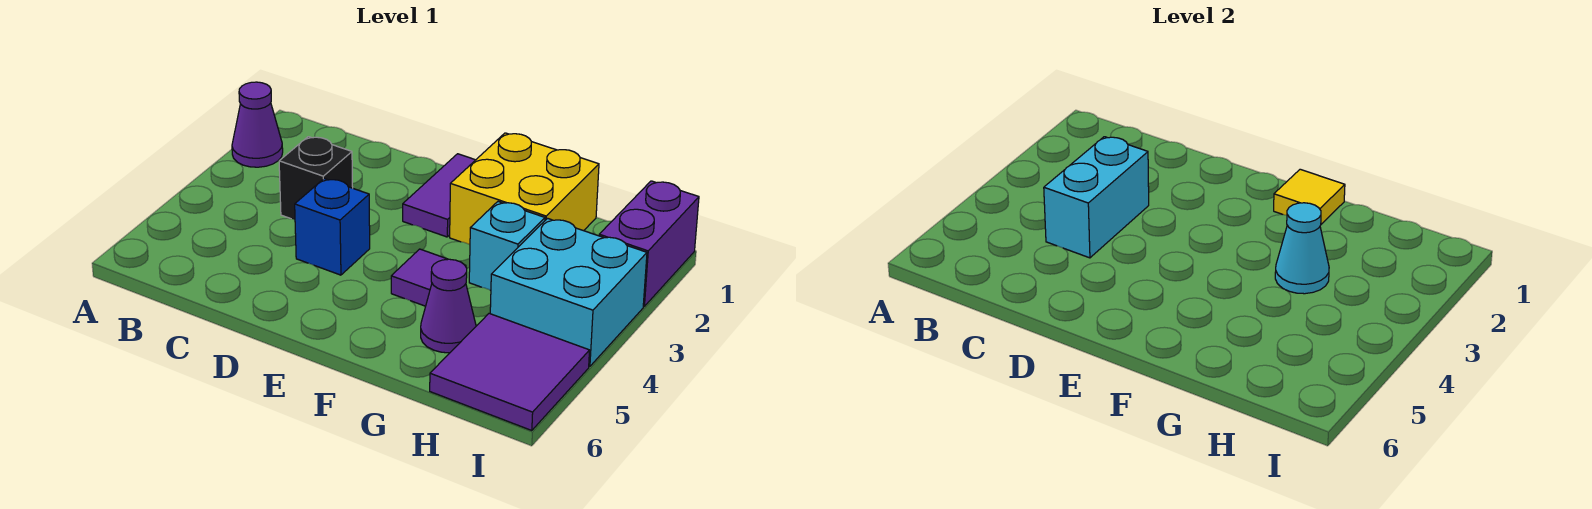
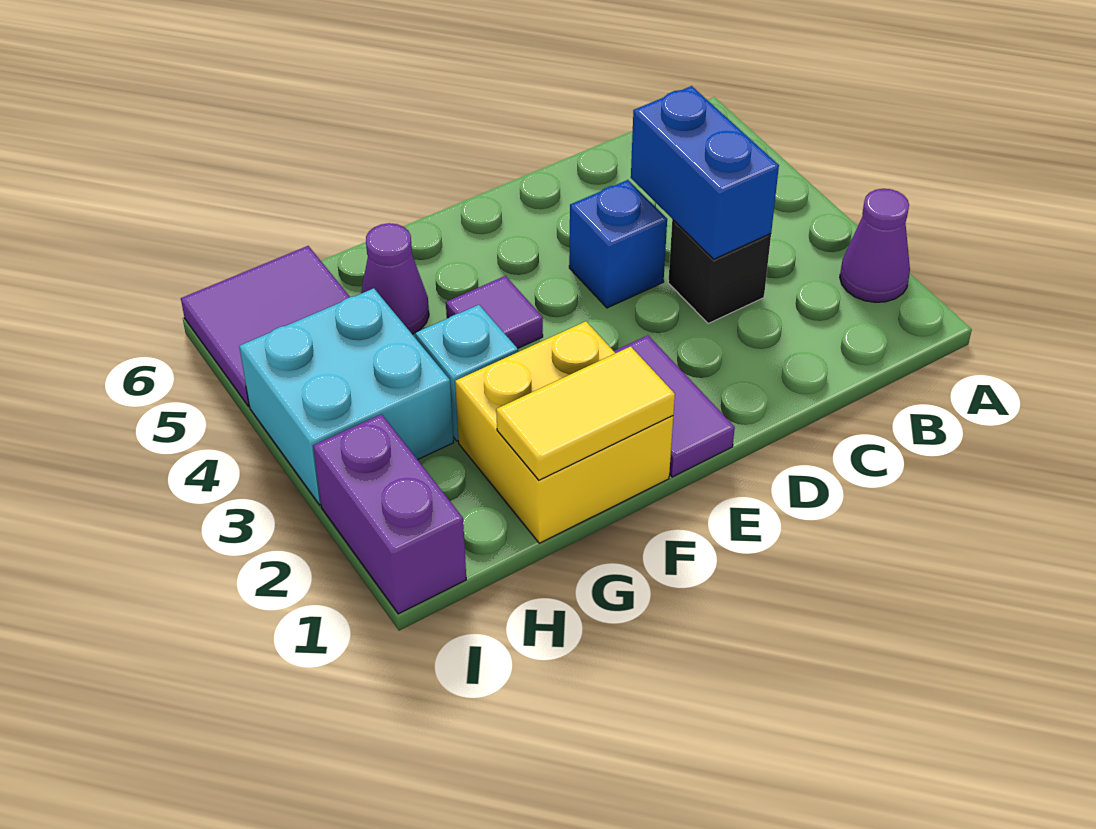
cyan brick C3:C4 level 2 -> blue brick C3:C4 level 2
yellow tile F1 level 2 -> yellow tile F1:G1 level 2
cyan cone G3 level 2 -> none

